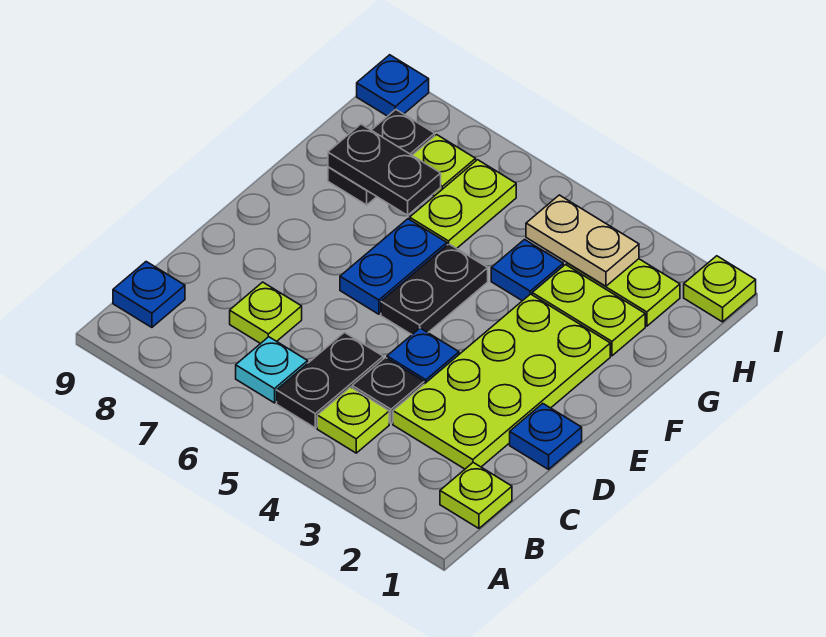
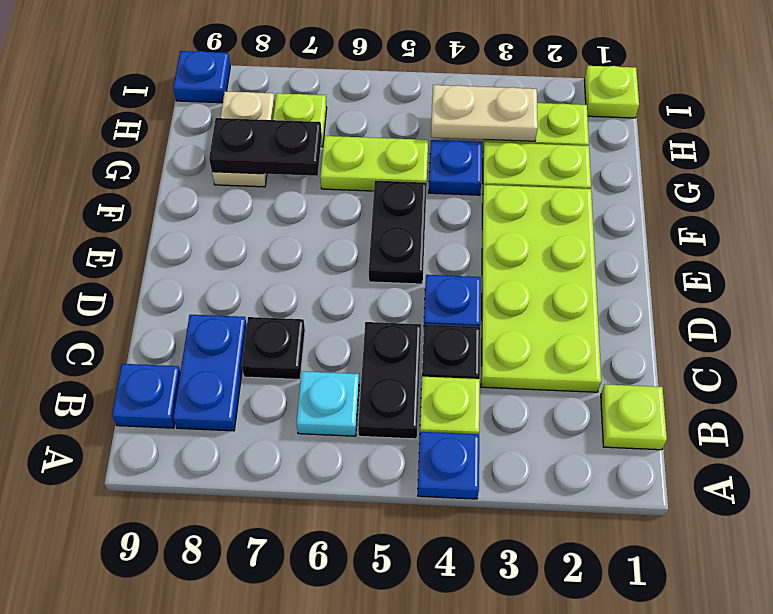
lime plate C7 level 1 -> black plate C7 level 1
blue plate D1 level 1 -> blue plate A4 level 1
blue plate E6:F6 level 1 -> blue plate B8:C8 level 1
lime plate G6:H6 level 1 -> lime plate G5:G6 level 1
black plate G8:H8 level 1 -> tan plate G8:H8 level 1

